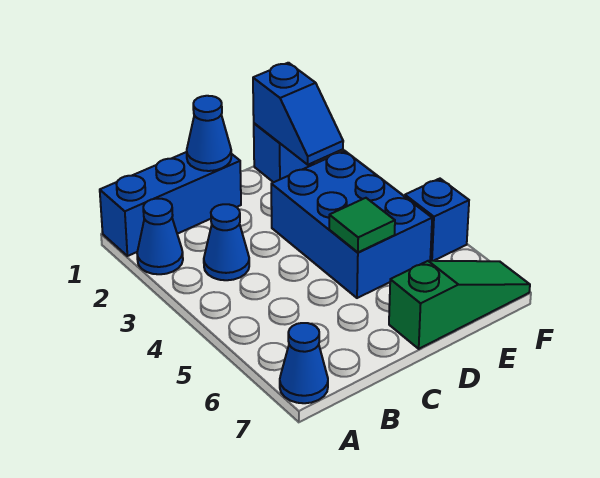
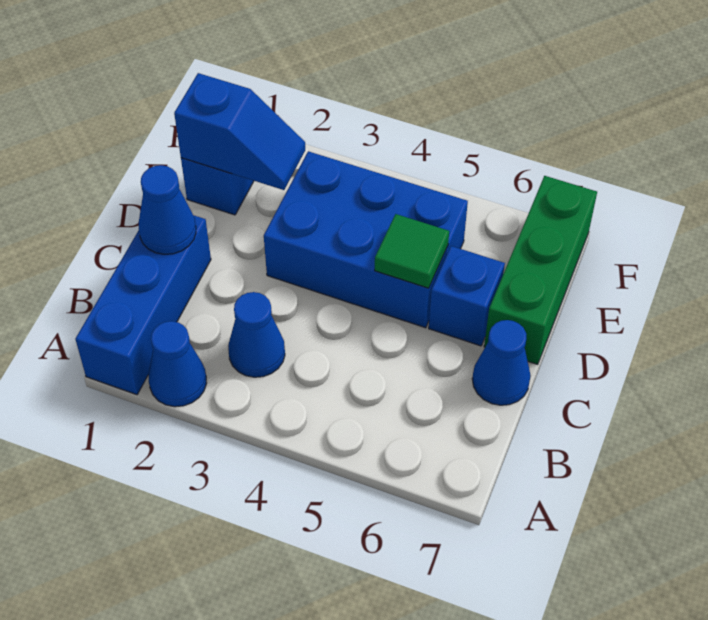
blue cone A7 level 1 -> blue cone C7 level 1
green slope D7:F7 level 1 top D -> green brick D7:F7 level 1
blue brick F5 level 1 -> blue brick D6 level 1

